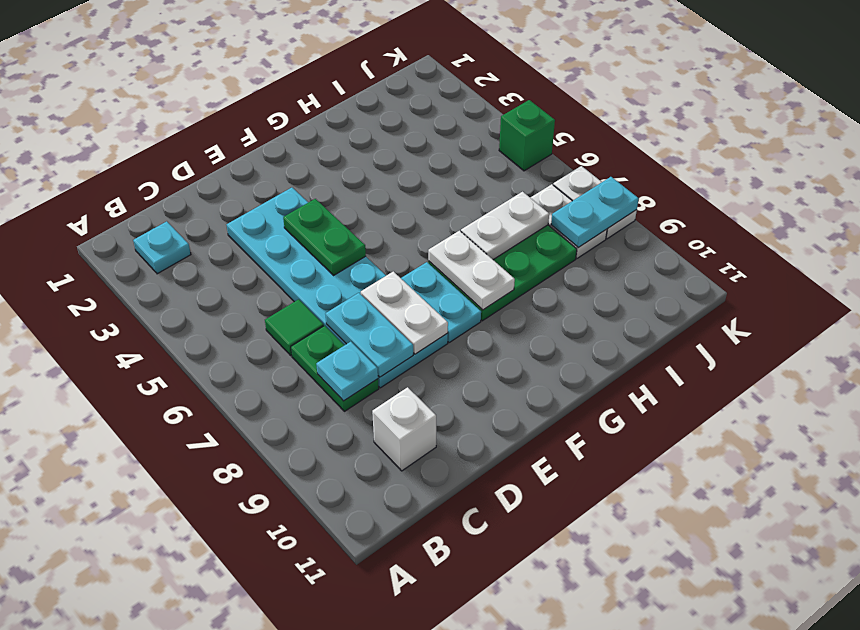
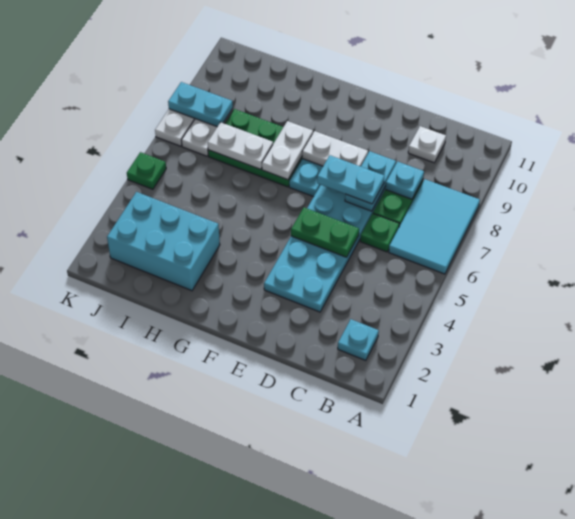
none -> cyan tile A6:B8 level 1
green tile C6 level 1 -> green plate C6 level 1
white brick C10 level 1 -> white plate C10 level 1
none -> cyan plate D7:E7 level 3
green plate E4:E5 level 2 -> green plate D5:E5 level 2
white plate E7:E8 level 2 -> white plate E8:F8 level 2
none -> cyan brick H2:J3 level 1
green brick K5 level 1 -> green plate K5 level 1

